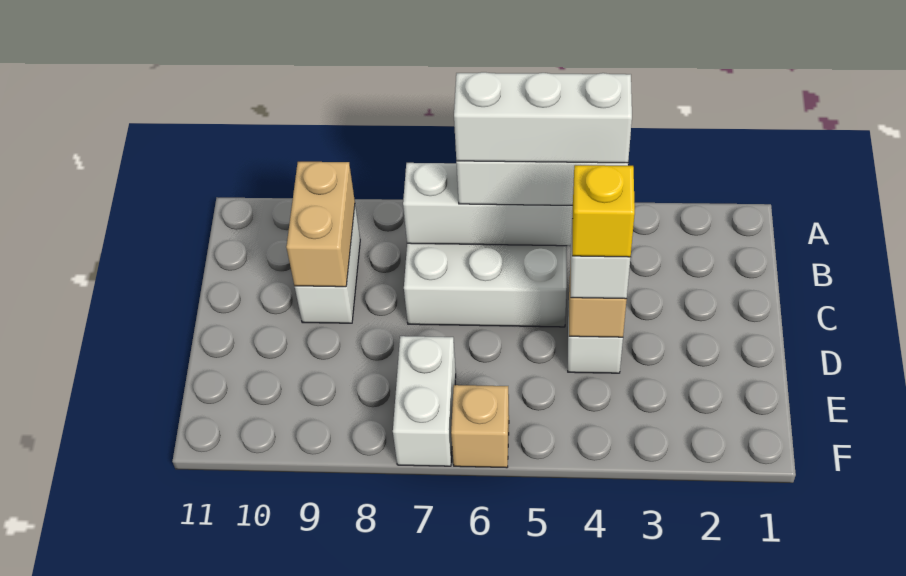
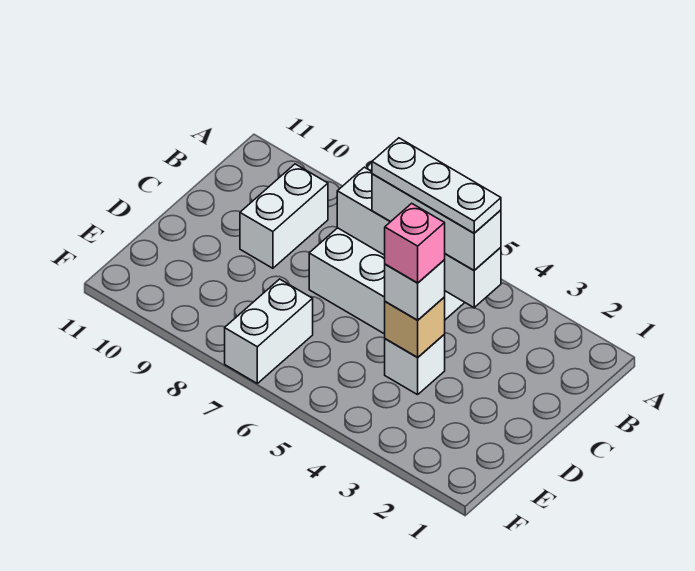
white brick B4:B6 level 4 -> white plate B4:B6 level 4
tan brick B9:C9 level 2 -> none
yellow brick D4 level 4 -> pink brick D4 level 4
tan brick F6 level 1 -> none

